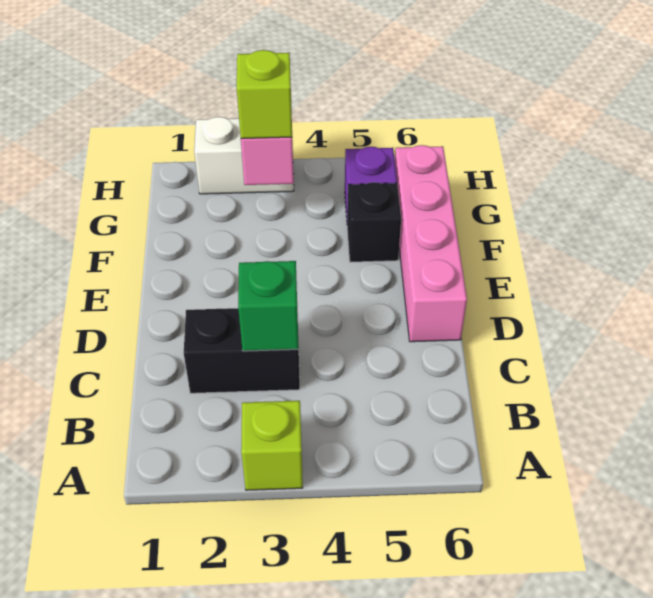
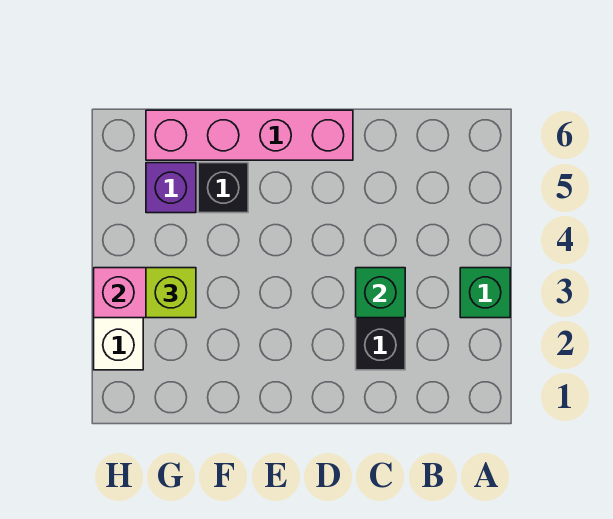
lime brick A3 level 1 -> green brick A3 level 1

